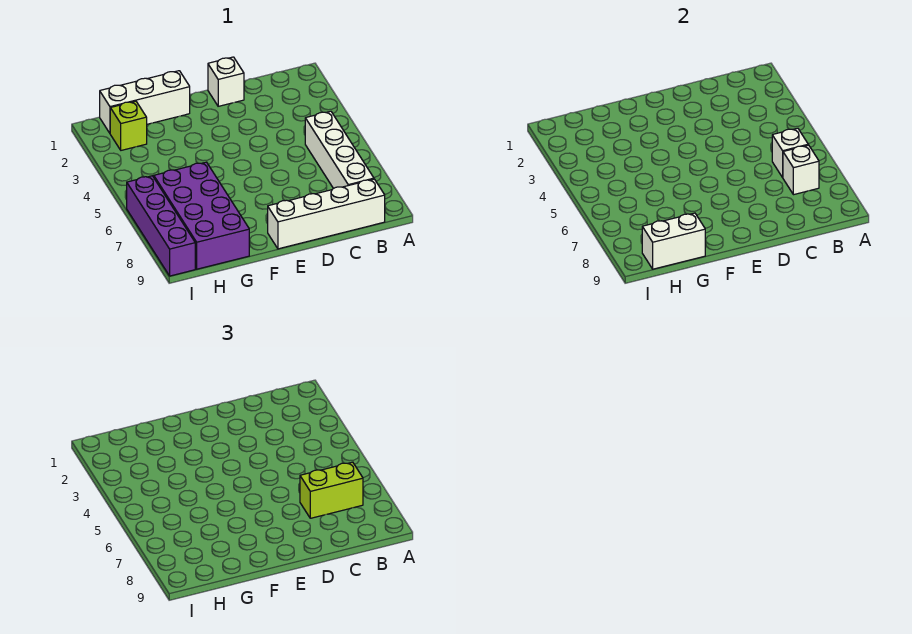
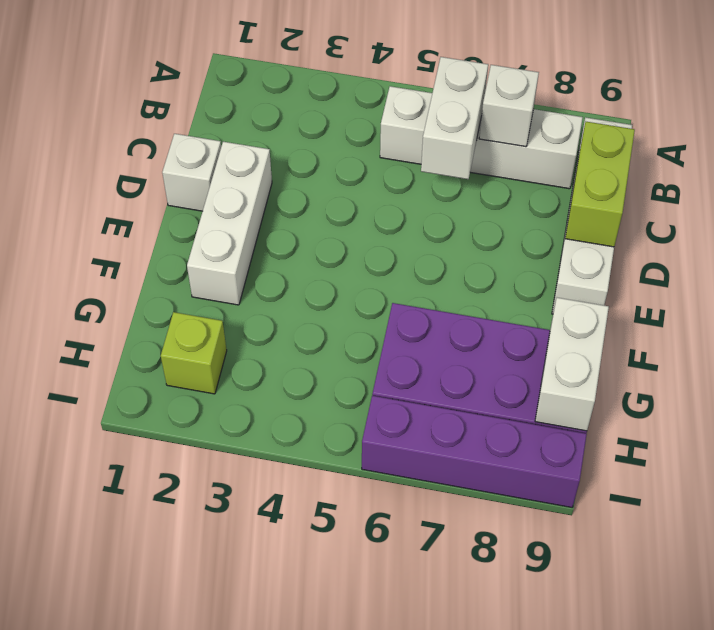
white brick B6 level 2 -> white brick B6:C6 level 2
lime brick B7:C7 level 3 -> lime brick C9:D9 level 2
white brick F1:H1 level 1 -> white brick D2:F2 level 1

